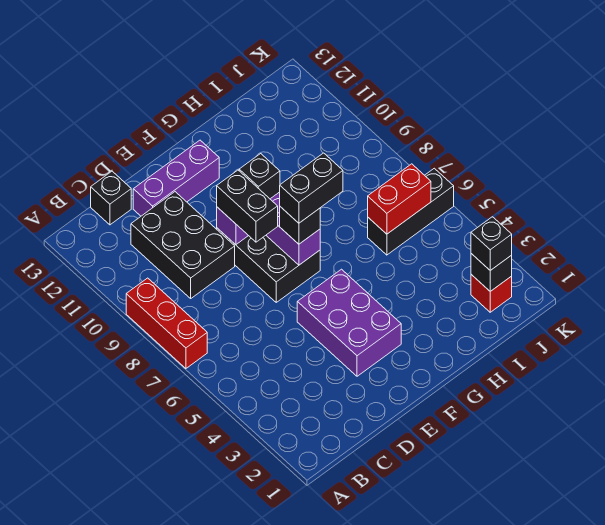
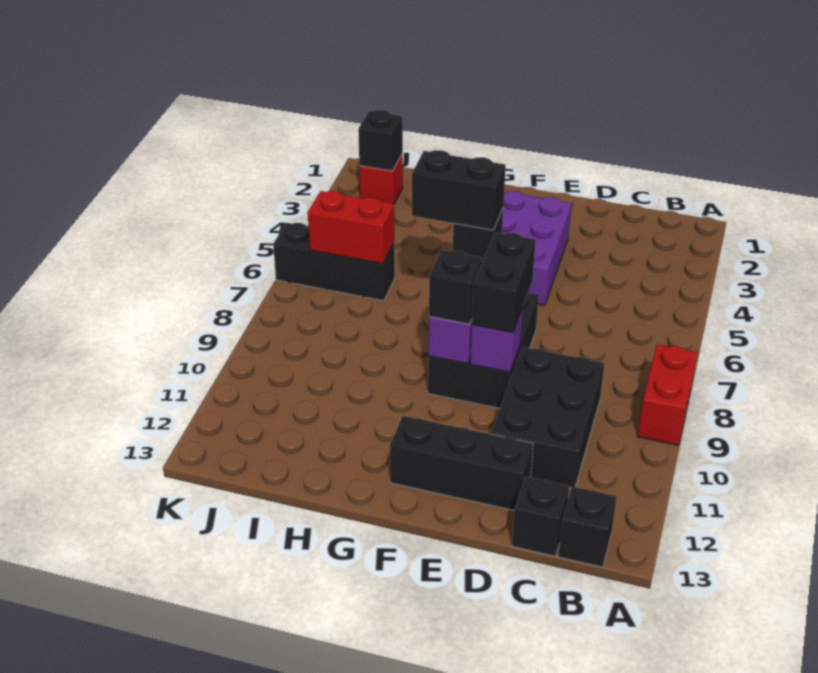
red brick A7:A9 level 1 -> red brick A8:A9 level 1
purple brick D12:F12 level 1 -> black brick D12:F12 level 1
black brick J2 level 3 -> black brick B13 level 1

